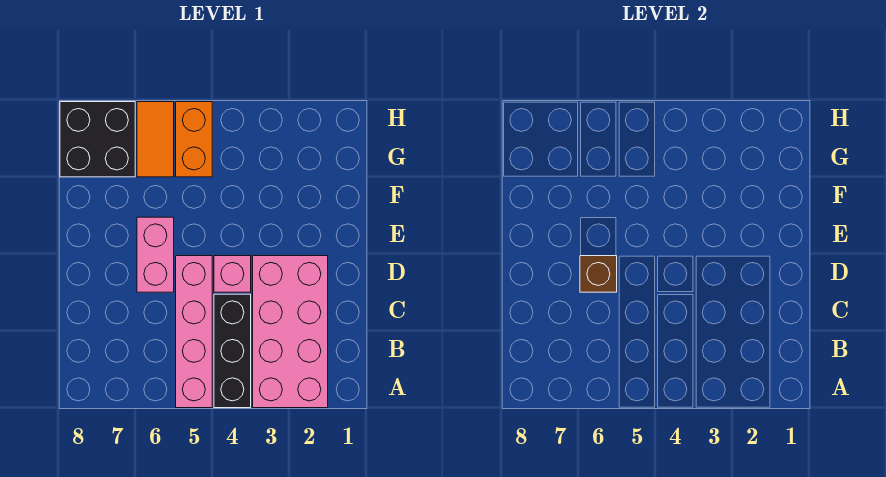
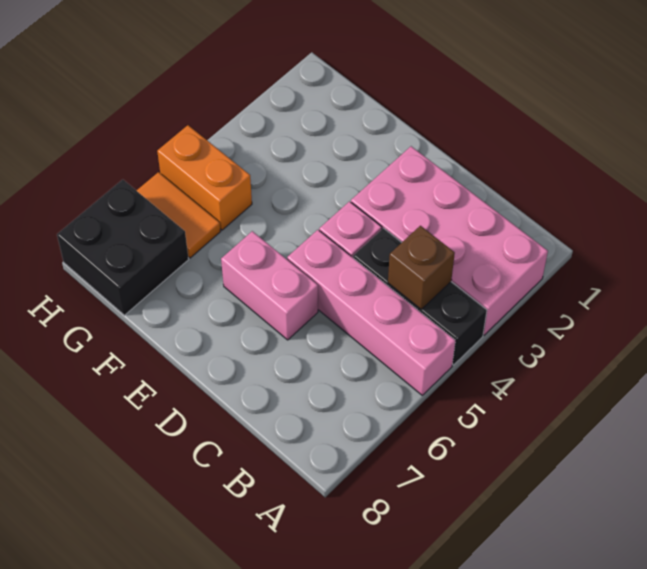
brown brick D6 level 2 -> brown brick B4 level 2

